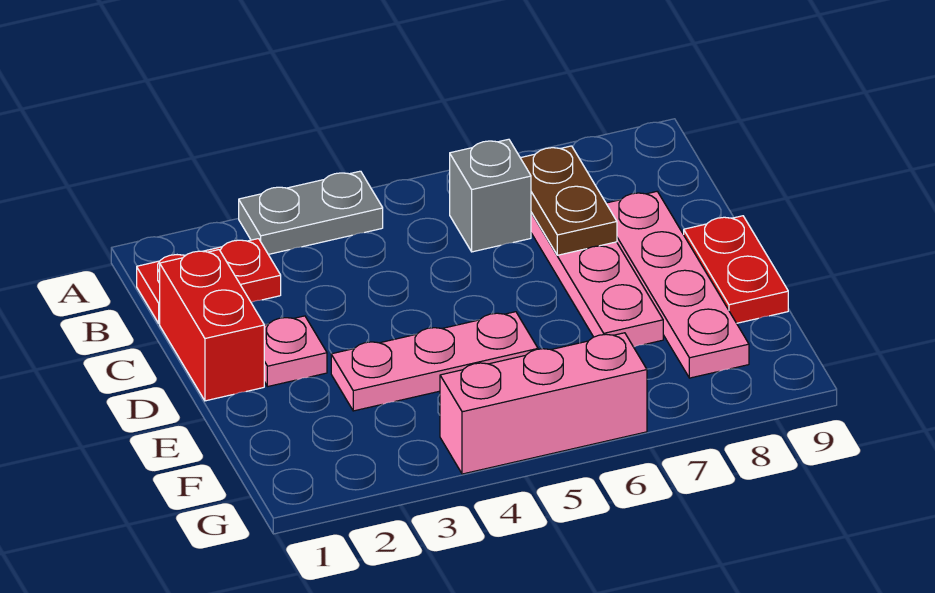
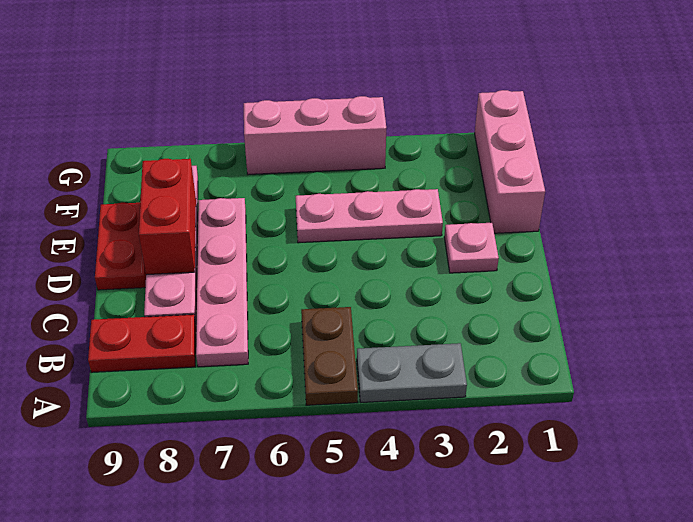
red plate B1:B2 level 1 -> red plate B8:B9 level 1
grey brick B6 level 1 -> none
brown plate B7:C7 level 2 -> brown plate A5:B5 level 1
red brick C1:D1 level 1 -> red brick D8:E8 level 2
none -> pink brick E1:G1 level 1

